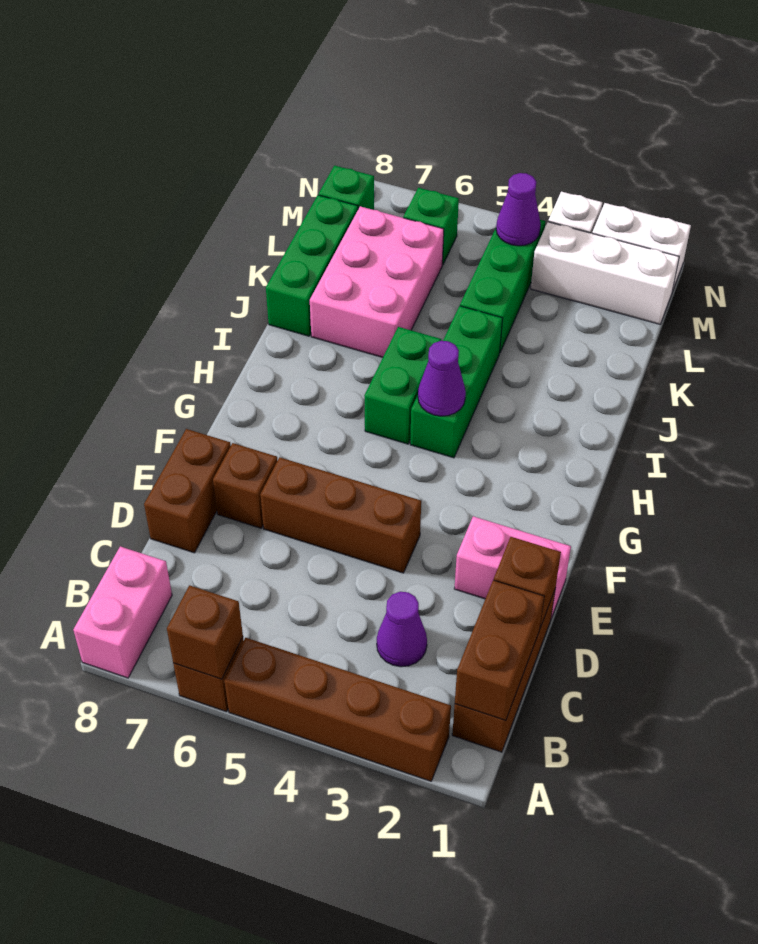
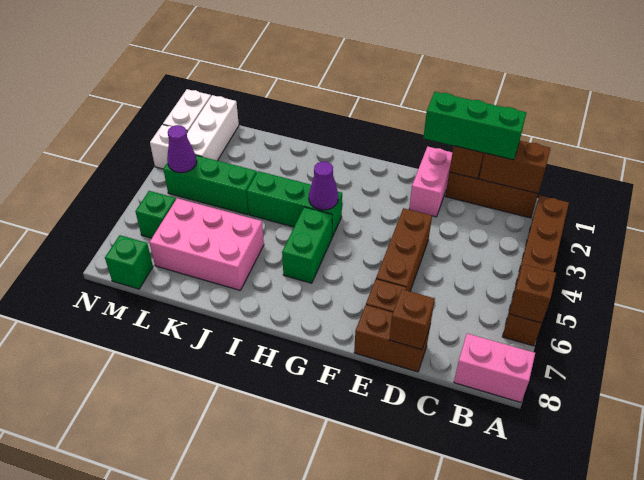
purple cone C3 level 1 -> none
none -> brown brick D8 level 2
green brick H5:I5 level 1 -> green brick H5:H6 level 1
green brick J8:L8 level 1 -> green brick C1:E1 level 3

